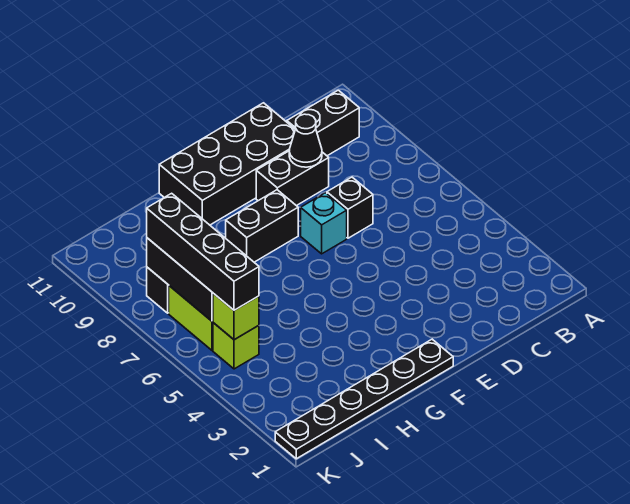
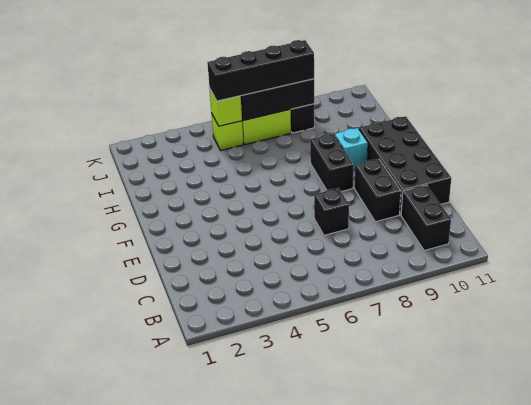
black cone D9 level 2 -> none
cyan brick E7 level 1 -> cyan brick G9 level 1
black plate F1:K1 level 1 -> none

